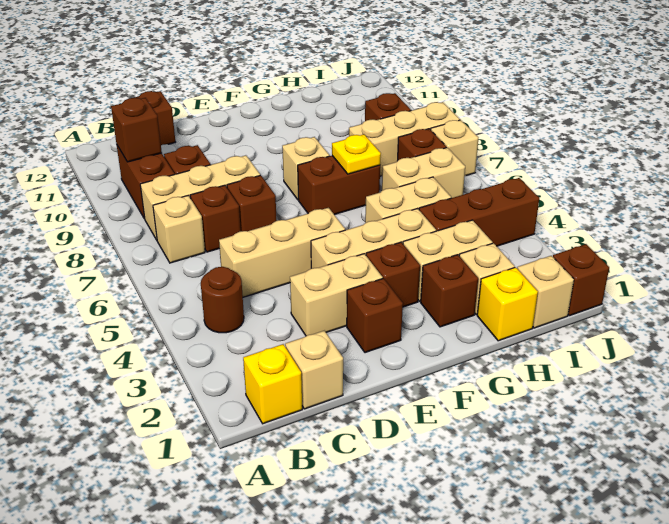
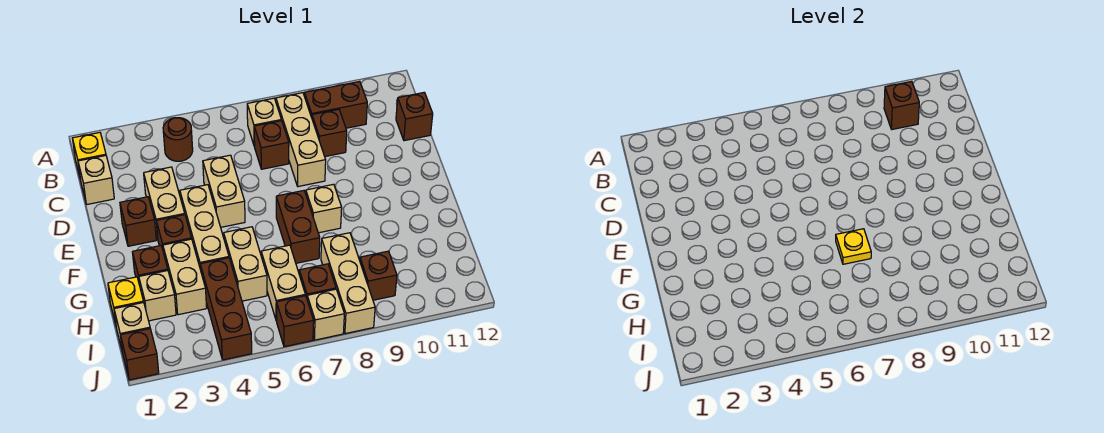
tan brick C5:E5 level 1 -> tan brick D5:E5 level 1
brown brick D7 level 1 -> brown brick J6 level 1

